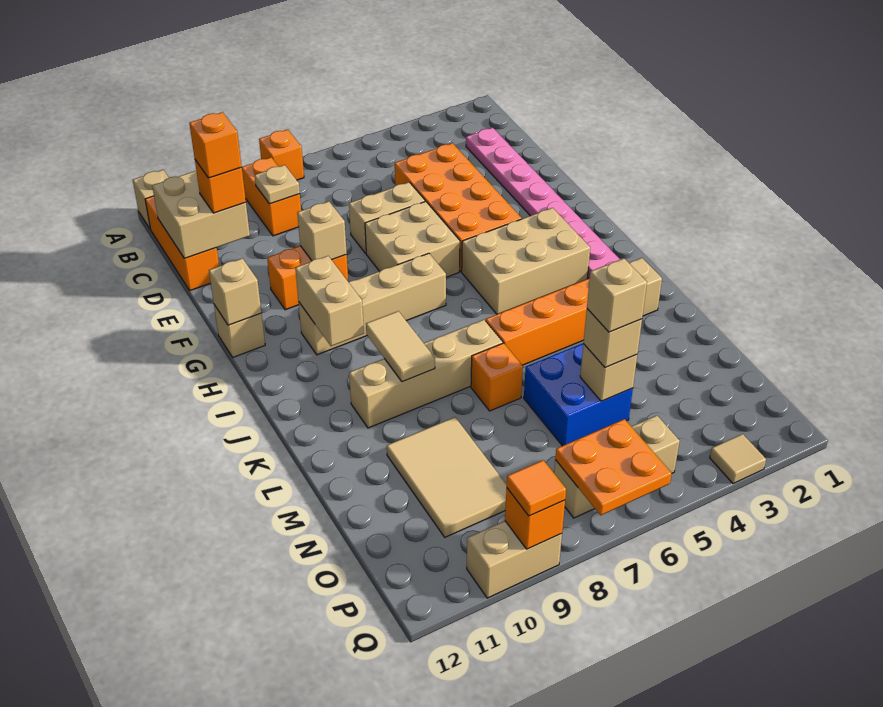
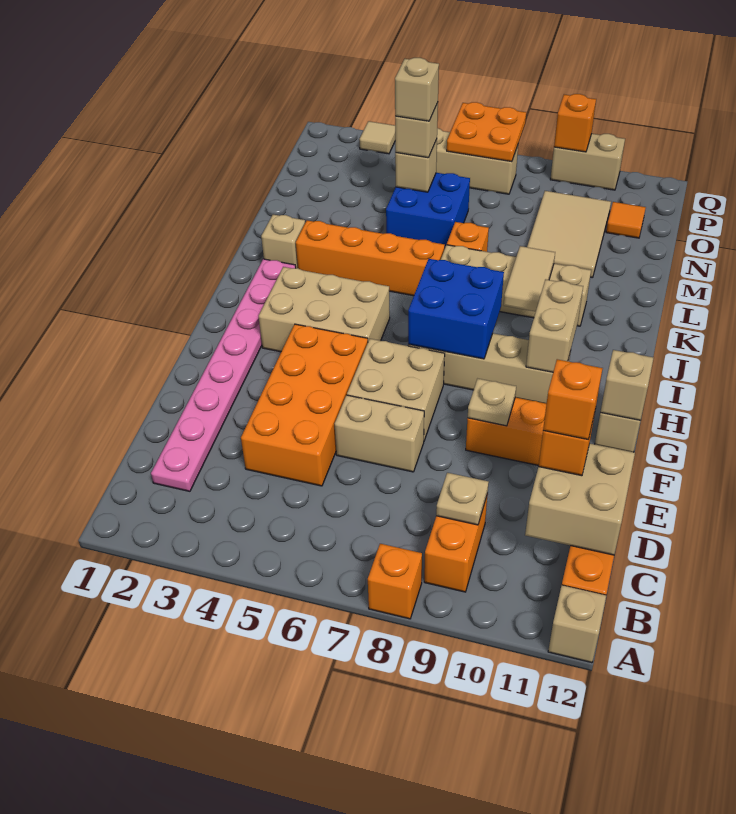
tan brick F9 level 2 -> tan plate F9 level 2
none -> blue brick H7:I8 level 2
orange tile Q9 level 3 -> orange tile O11 level 1

